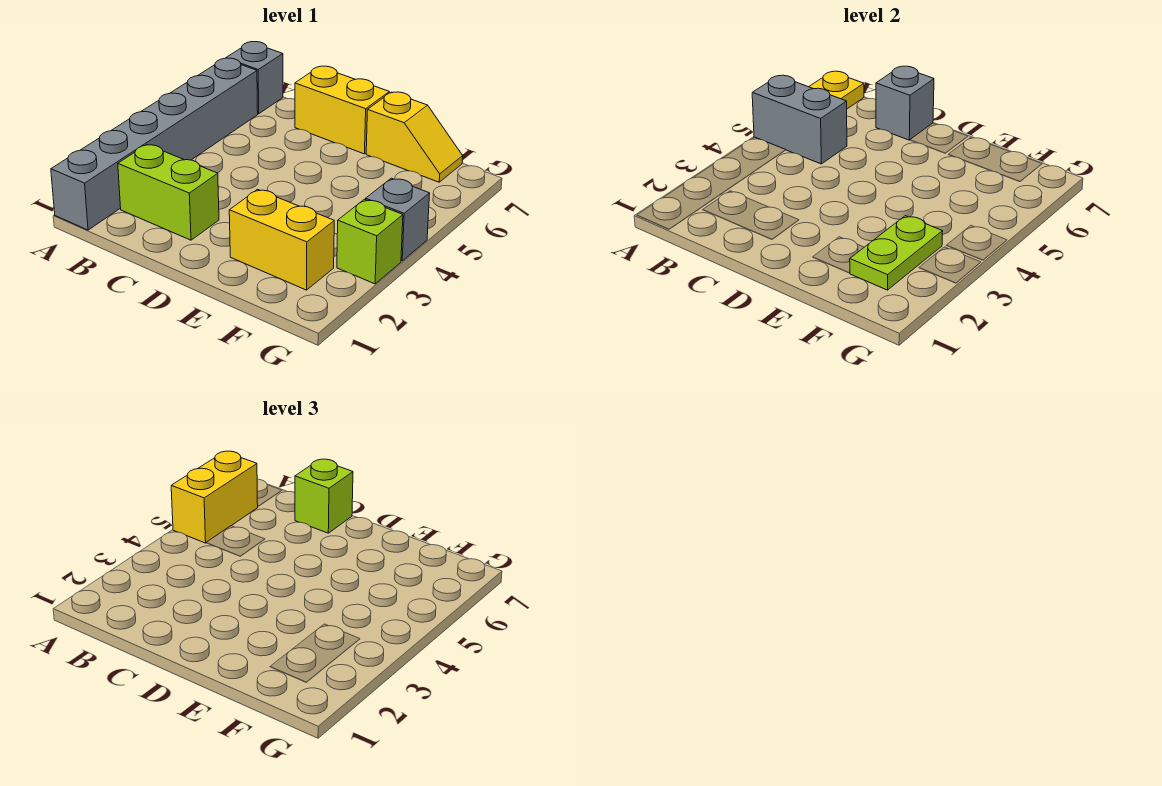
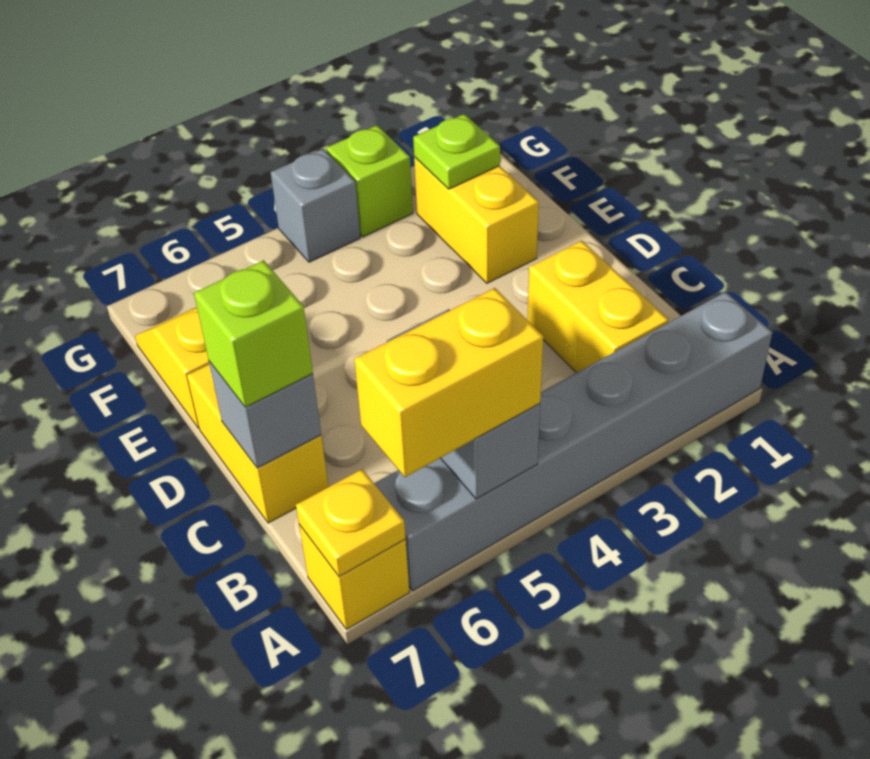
grey brick A7 level 1 -> yellow brick A7 level 1
lime brick B2:C2 level 1 -> yellow brick B2:C2 level 1
lime plate F2:F3 level 2 -> lime plate F2 level 2

